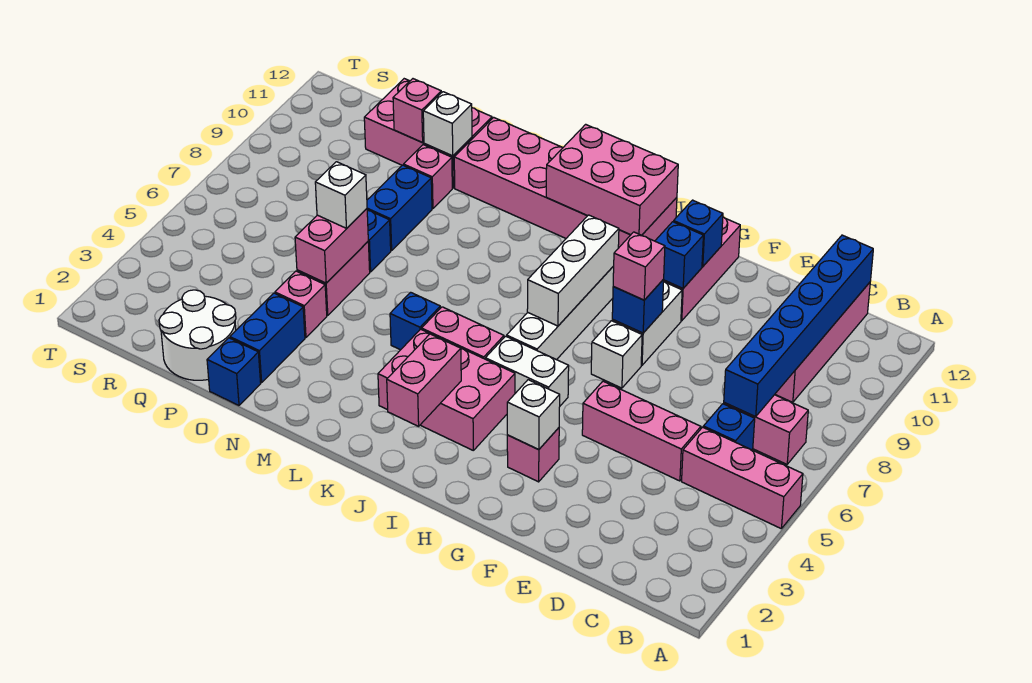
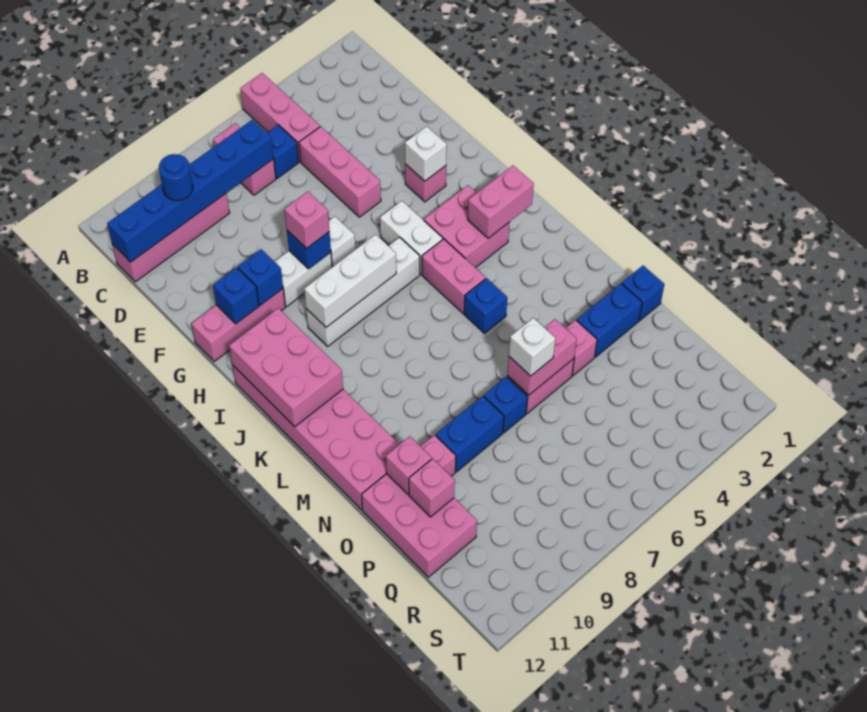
none -> blue round brick C10 level 3
pink brick I3:K4 level 1 -> pink brick I3:J4 level 1
white brick O11 level 2 -> pink brick O11 level 2
white round brick P1:Q2 level 1 -> none

